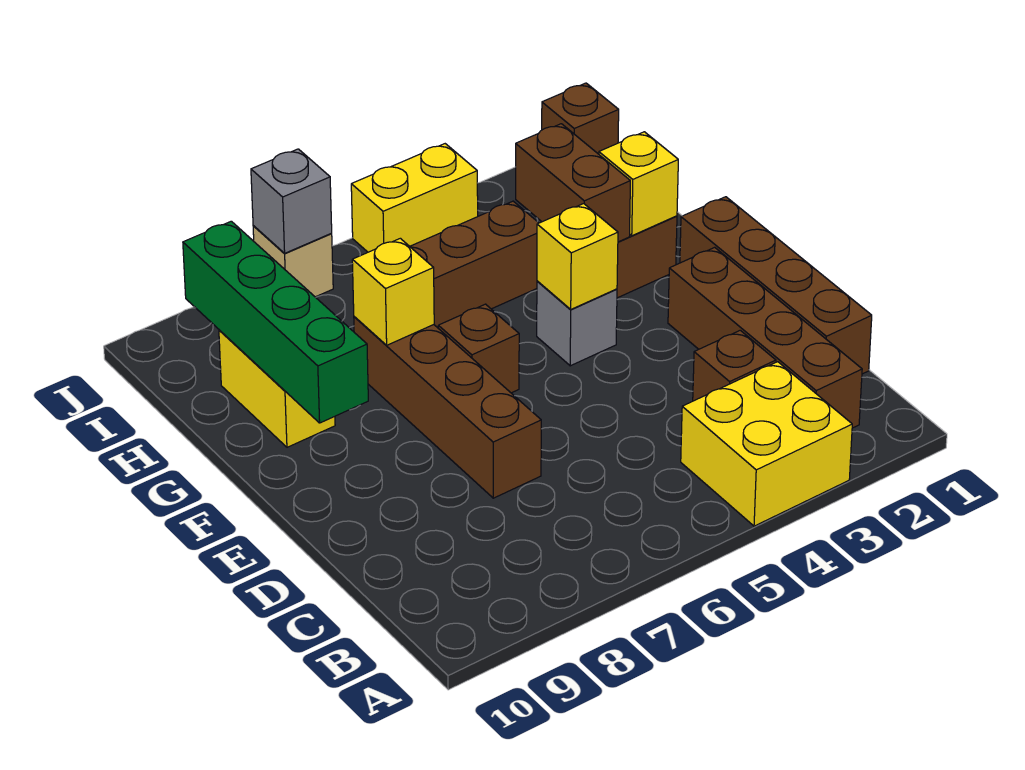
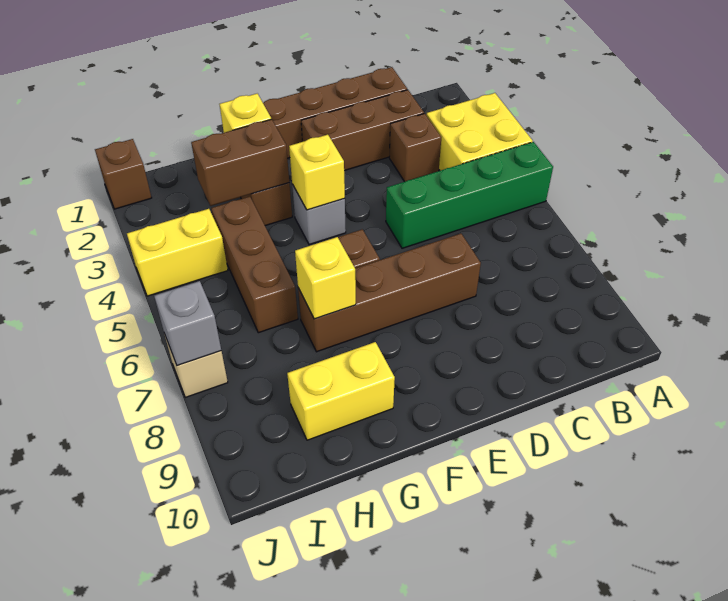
brown brick B2:E2 level 1 -> brown brick C2:E2 level 1
green brick F9:I9 level 2 -> green brick A5:D5 level 1
yellow brick J4:J5 level 1 -> yellow brick I4:J4 level 1

